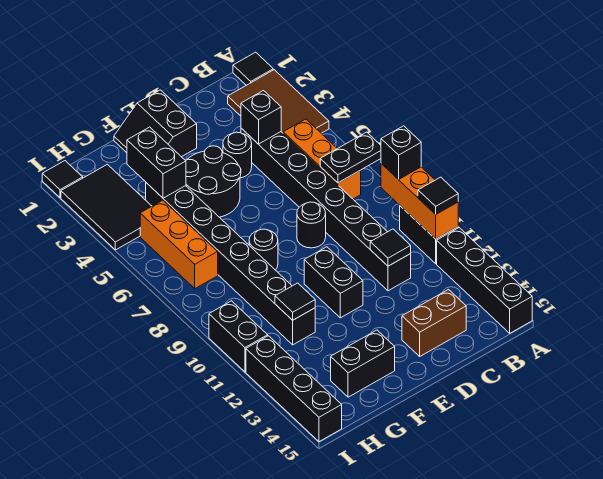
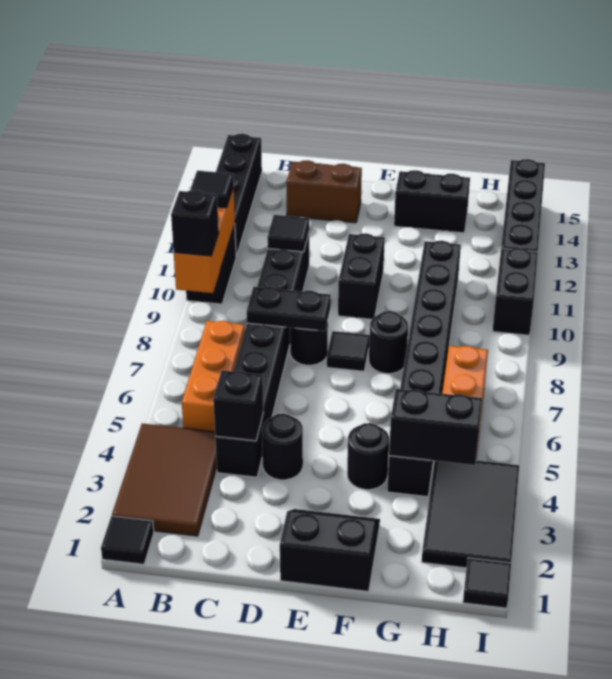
black plate A7:B7 level 2 -> black plate C8:D8 level 2
black slope E1:F2 level 1 top E -> black slope E1:F2 level 1 top 1
black round brick E4:F5 level 1 -> black round brick F4 level 1
black brick G3:G4 level 2 -> black brick G4:H4 level 2
black tile G11 level 2 -> black tile E8 level 1

